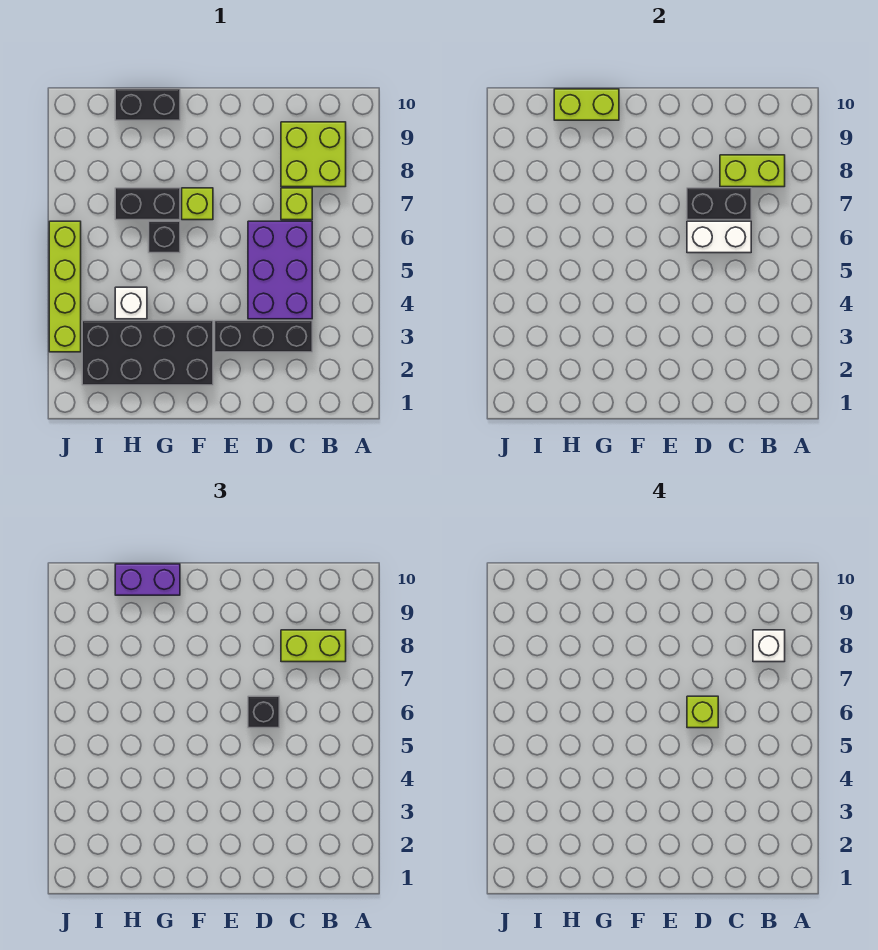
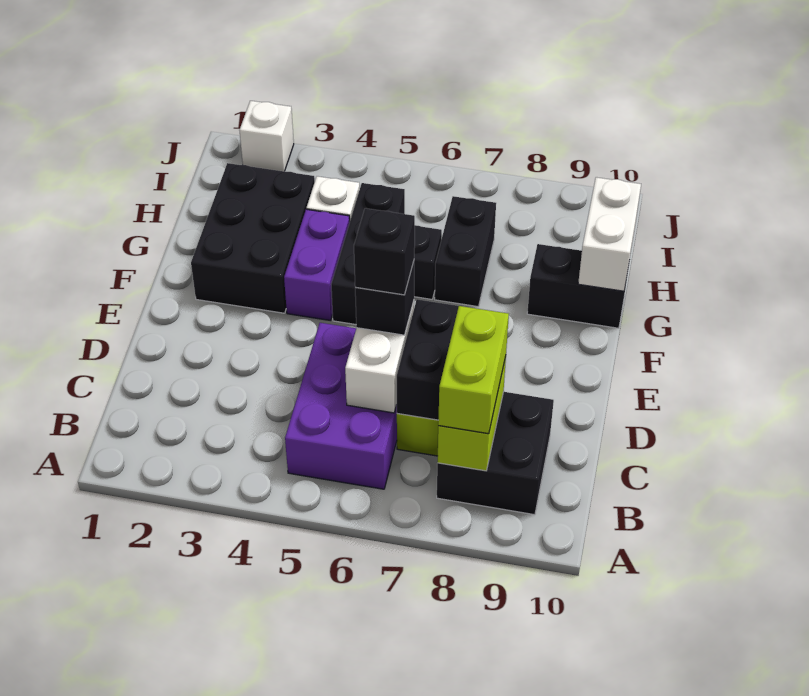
lime brick B8:C9 level 1 -> black brick B8:C9 level 1
white brick B8 level 4 -> white brick J2 level 1
black brick C3:E3 level 1 -> black brick F5:H5 level 1
purple brick C4:D6 level 1 -> purple brick B5:D6 level 1
lime brick D6 level 4 -> black brick D6 level 4
black brick F2:I3 level 1 -> black brick F2:H3 level 1
lime brick F7 level 1 -> none
black brick G10:H10 level 1 -> black brick G9:G10 level 1
lime brick G10:H10 level 2 -> white brick G10:H10 level 2
purple brick G10:H10 level 3 -> purple brick F4:G4 level 1
lime brick J3:J6 level 1 -> none

